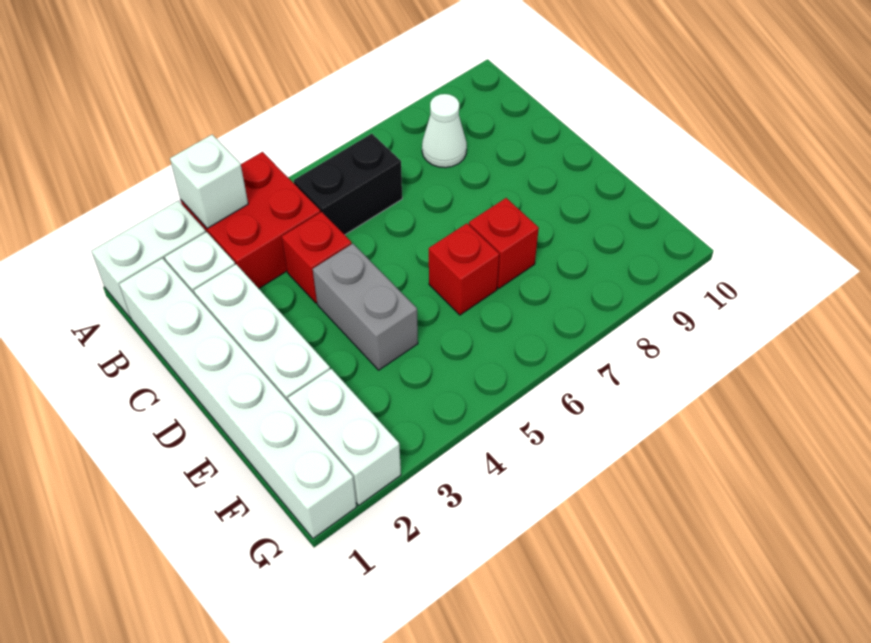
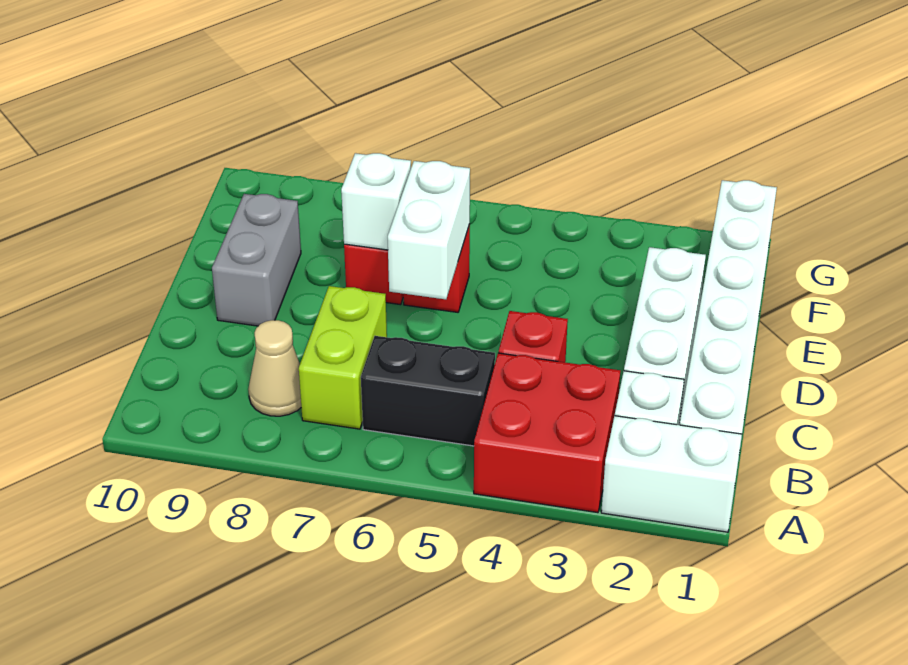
white brick A3 level 2 -> white brick E7 level 2
none -> lime brick B7:C7 level 1
white cone B8 level 1 -> tan cone B8 level 1
grey brick D4:E4 level 1 -> grey brick D9:E9 level 1
white brick F2:G2 level 1 -> white brick D6:E6 level 2

